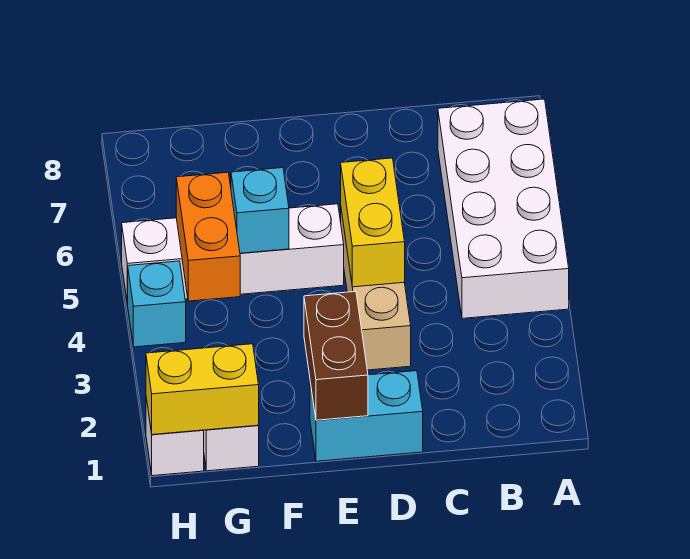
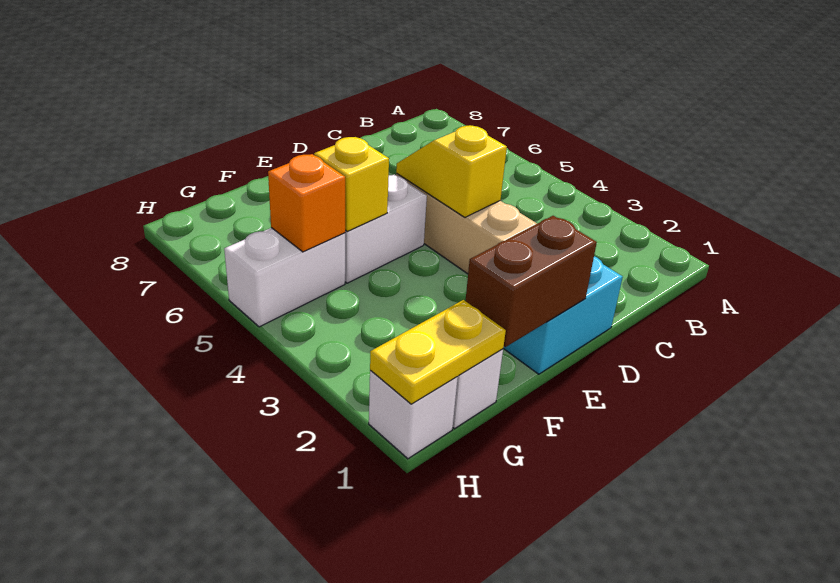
white brick A4:B7 level 1 -> none
yellow brick D4:D5 level 2 -> yellow slope D4:D5 level 2 top 4
brown brick E1:E2 level 2 -> brown brick E1:F1 level 2
cyan brick F5 level 2 -> yellow brick F5 level 2
yellow brick G1:H1 level 2 -> yellow plate G1:H1 level 2
orange brick G4:G5 level 2 -> orange brick G5 level 2
cyan brick H4 level 1 -> none

